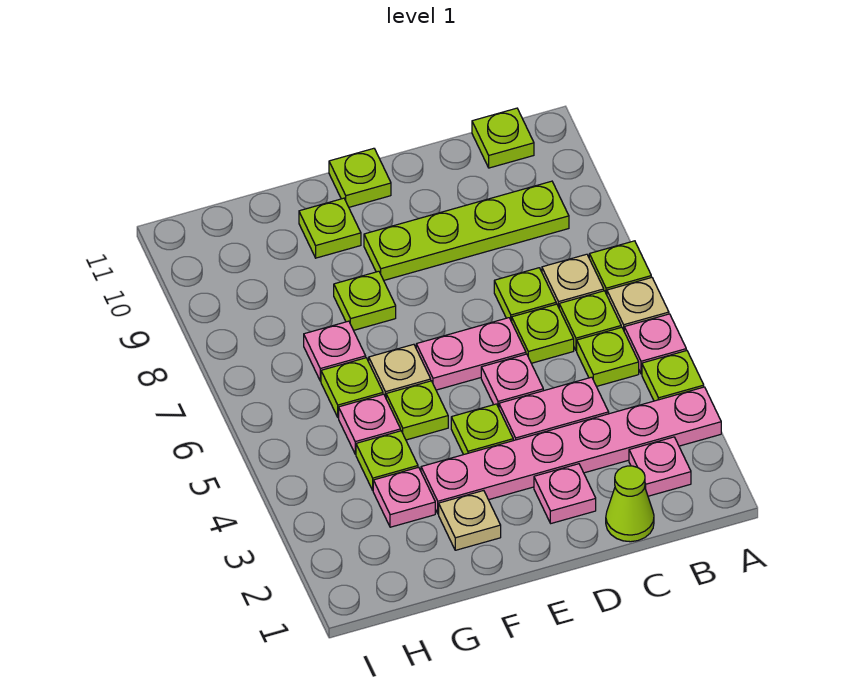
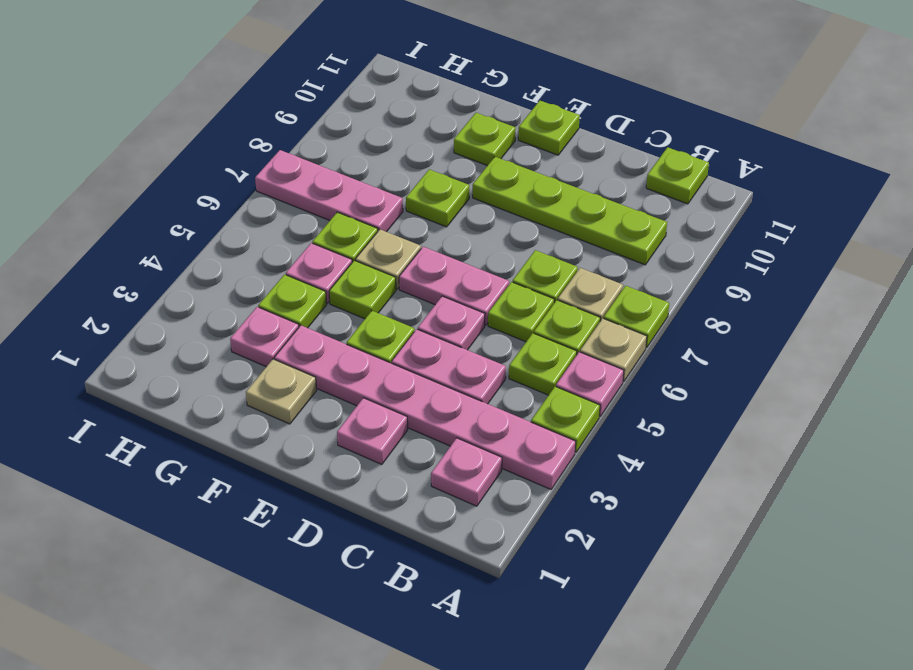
lime cone C1 level 1 -> none
pink plate G7 level 1 -> pink plate G7:I7 level 1

